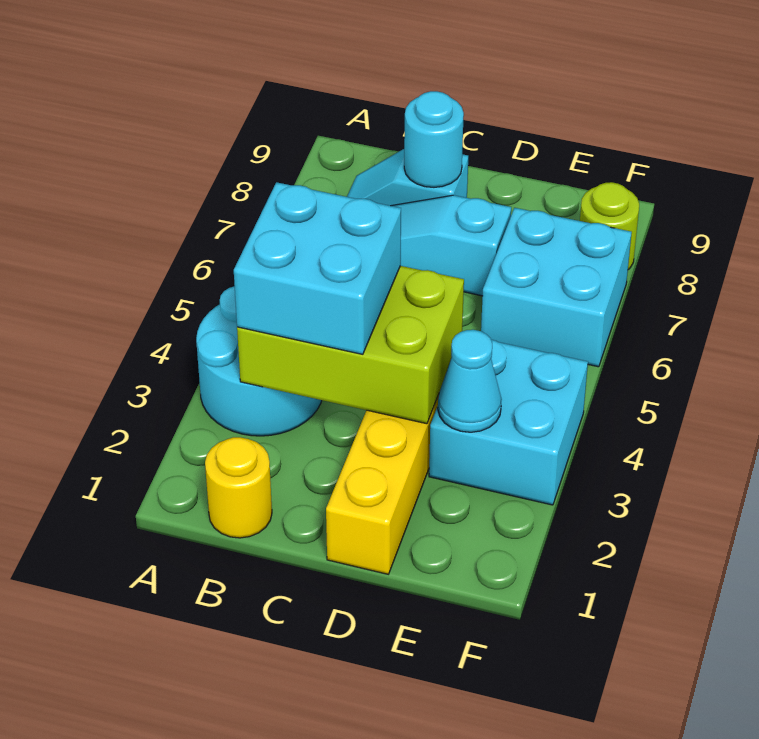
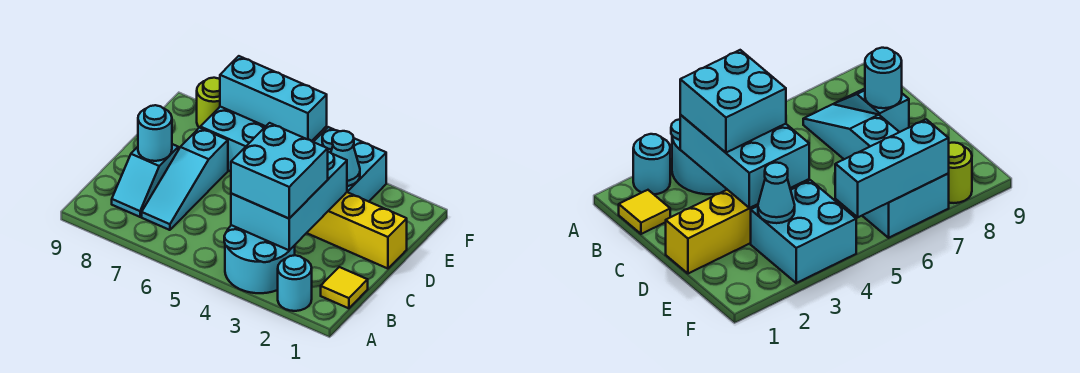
none -> cyan round brick A2 level 1
yellow round brick B1 level 1 -> yellow tile B1 level 1
lime brick B3:D4 level 2 -> cyan brick B3:D4 level 2
none -> cyan brick F5:F7 level 2

